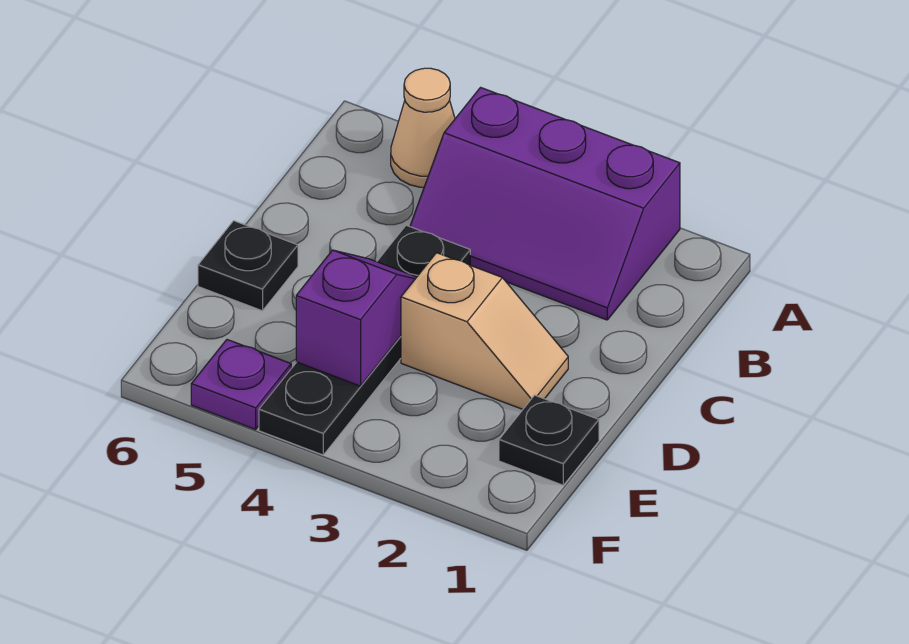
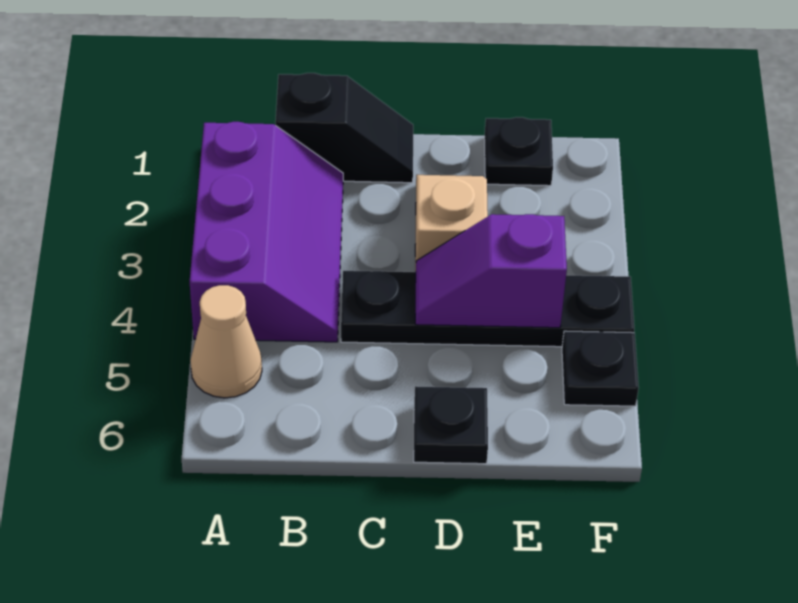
none -> black slope B1:C1 level 1 top B
purple plate F5 level 1 -> black plate F5 level 1

